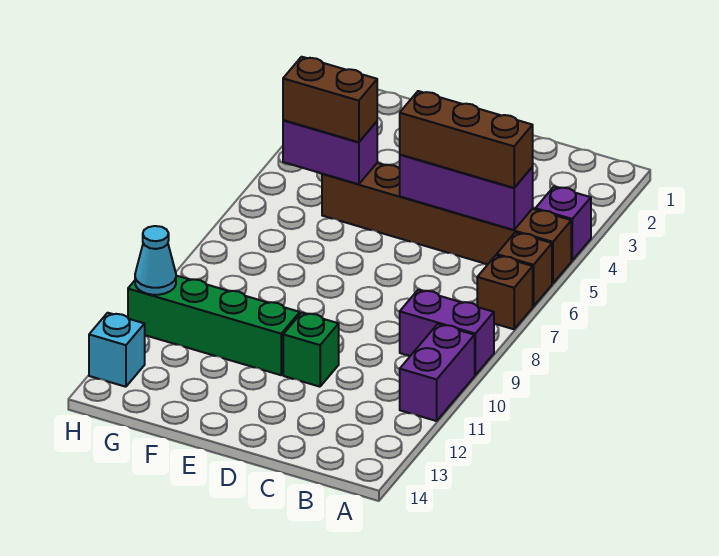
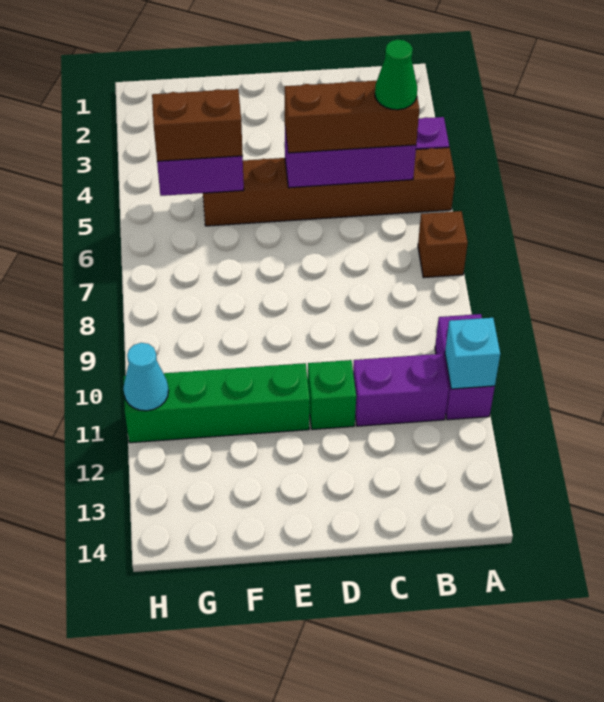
brown brick A6 level 1 -> none
purple brick A9:B9 level 1 -> purple brick B11:C11 level 1
none -> green cone B5 level 4
cyan brick H13 level 1 -> cyan brick A11 level 2

